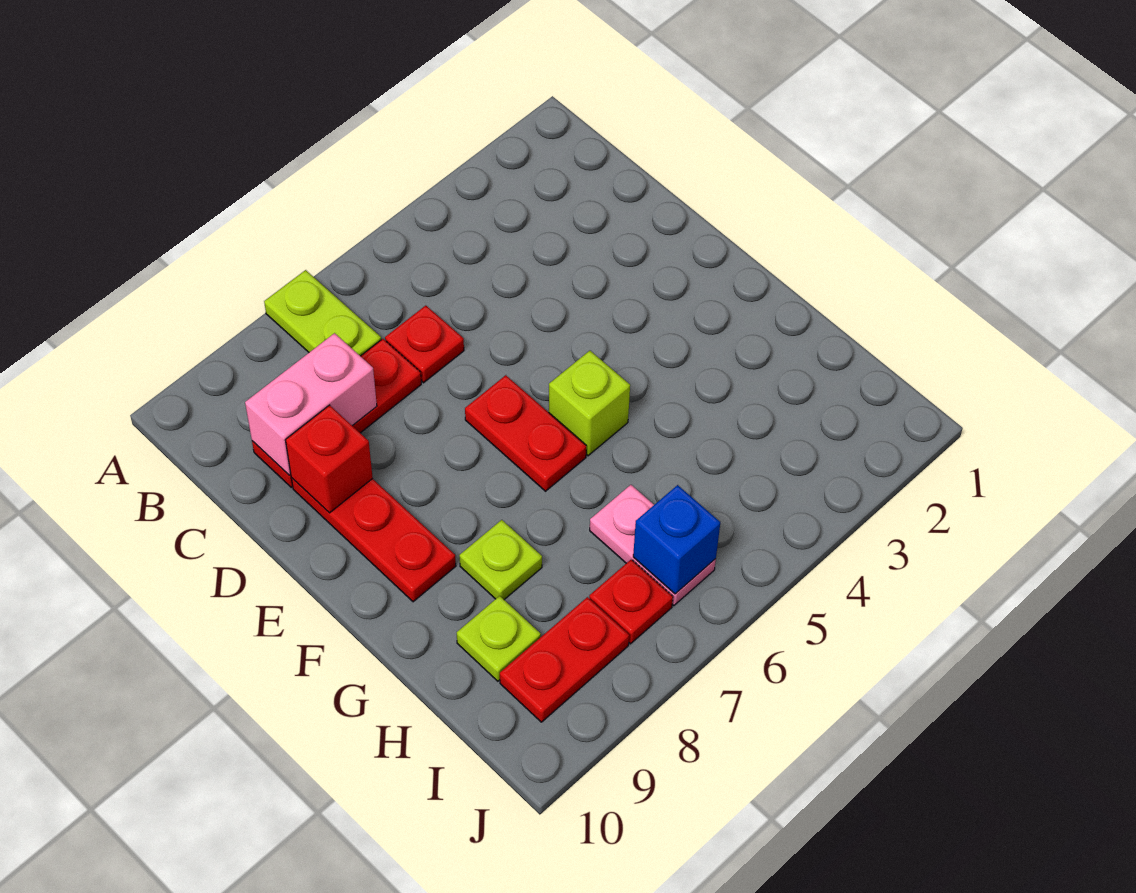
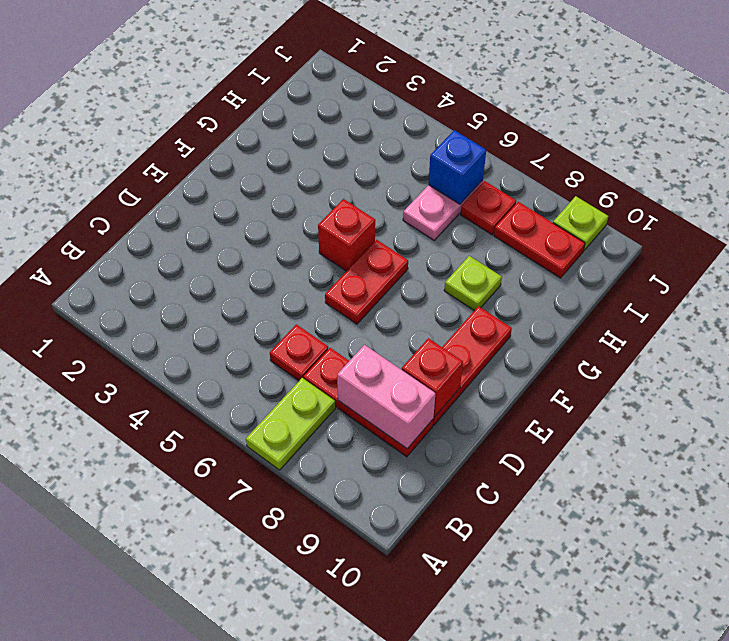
lime brick F5 level 1 -> red brick F5 level 1
lime plate H9 level 1 -> lime plate J9 level 1

